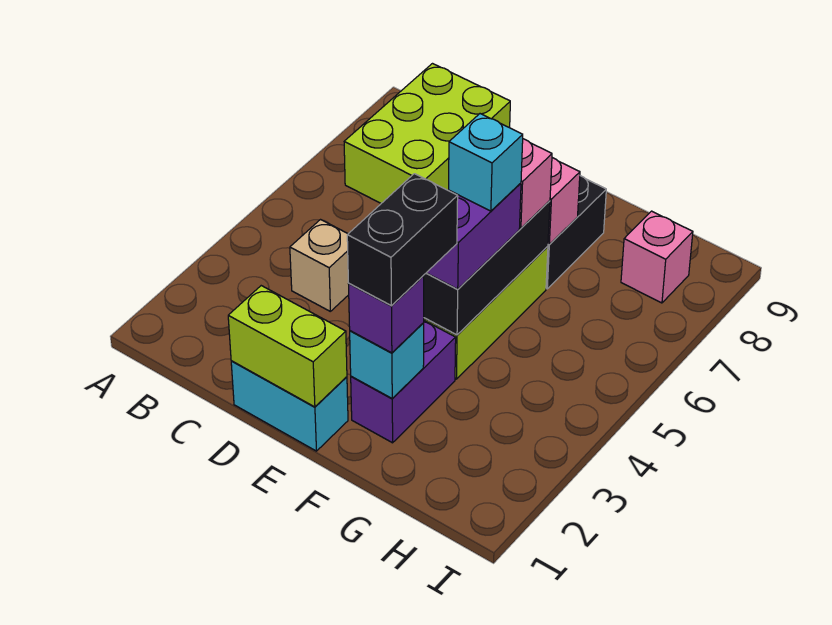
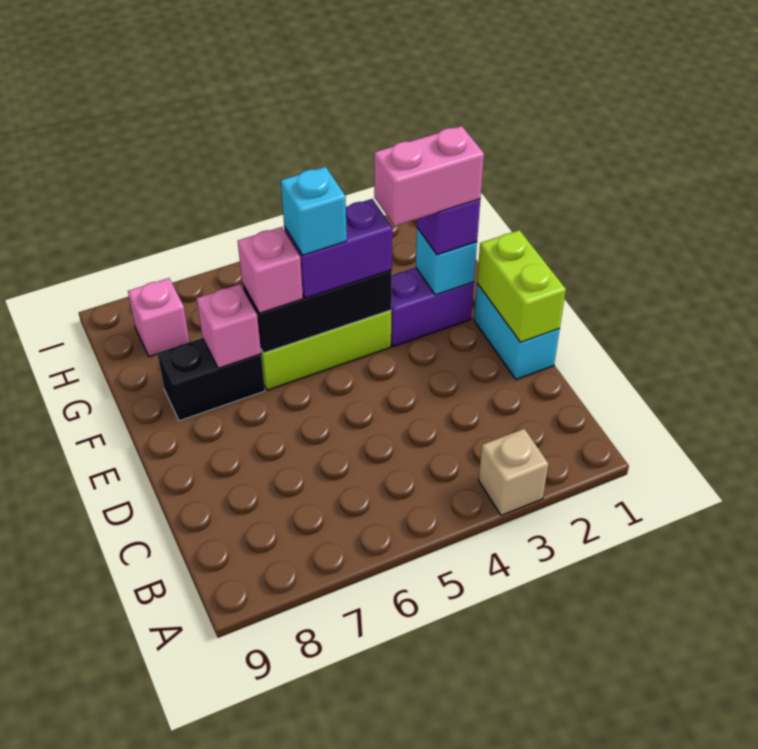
lime brick B7:C9 level 1 -> none
tan brick C4 level 1 -> tan brick A3 level 1
black brick F2:F3 level 4 -> pink brick F2:F3 level 4

